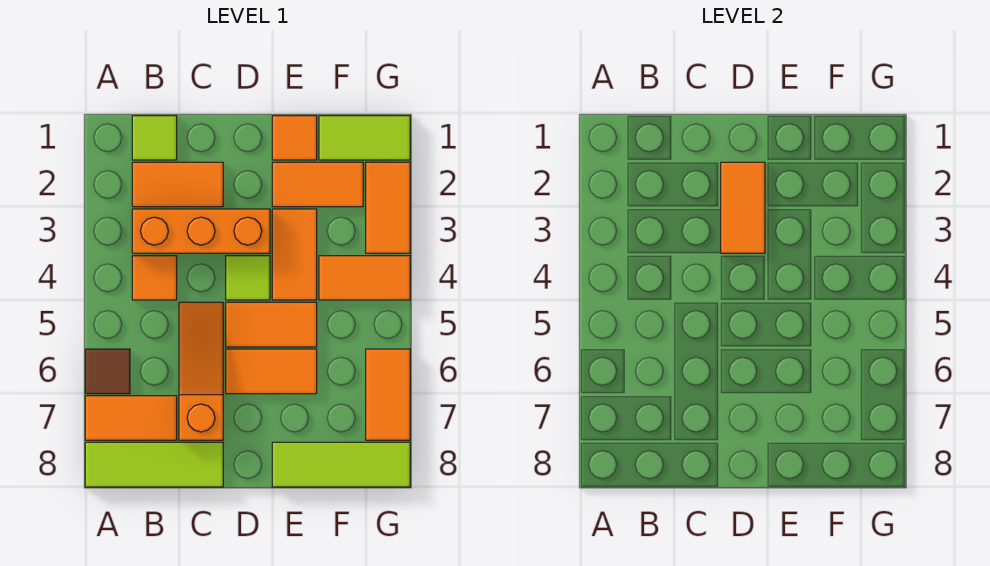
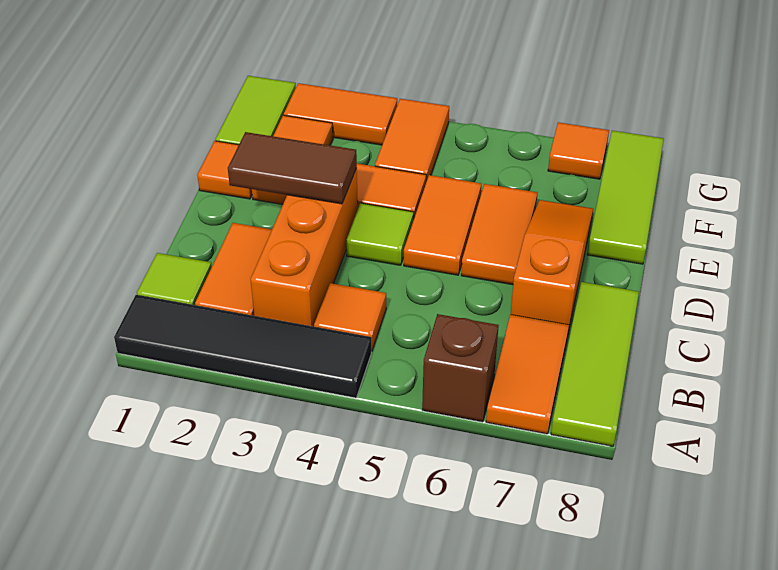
none -> black tile A1:A4 level 1
brown tile A6 level 1 -> brown brick A6 level 1
orange slope C5:C7 level 1 top 7 -> orange slope C7:E7 level 1 top C
orange tile D2:D3 level 2 -> brown tile D2:D3 level 2
orange tile G6:G7 level 1 -> orange tile G7 level 1

